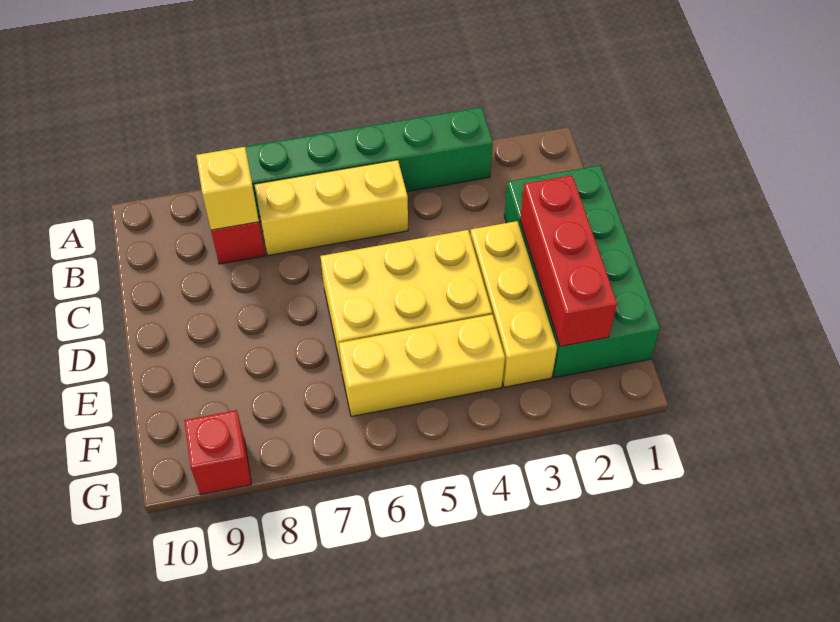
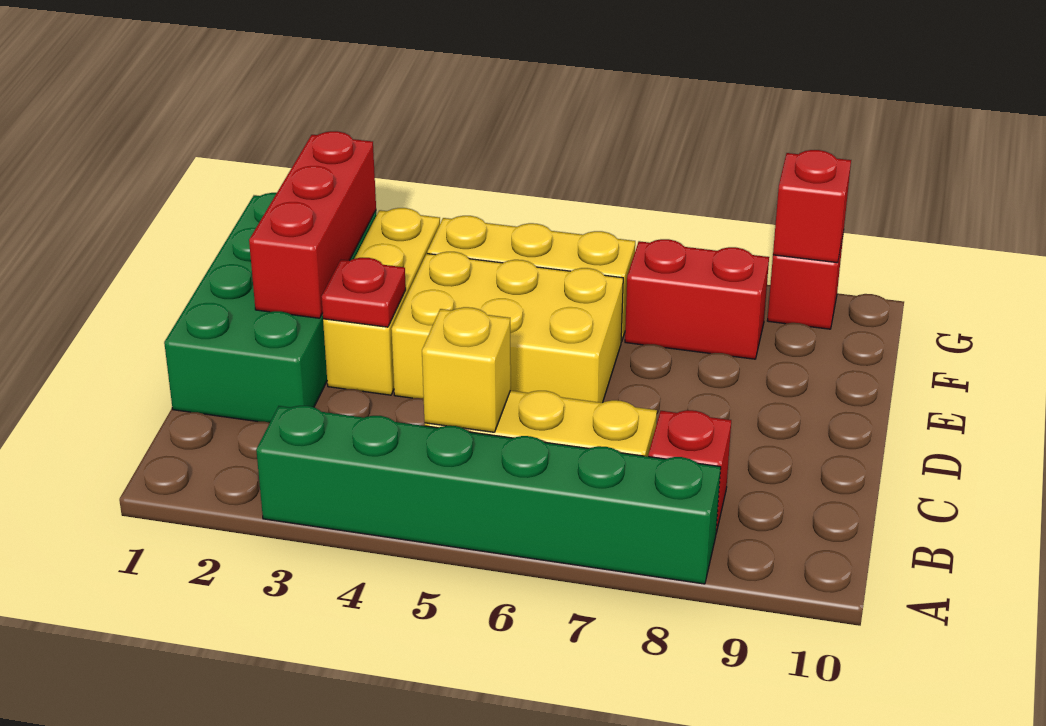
yellow brick B8 level 2 -> yellow brick B5 level 2
none -> red plate D3 level 2
none -> red brick F7:F8 level 1
none -> red brick G9 level 2

